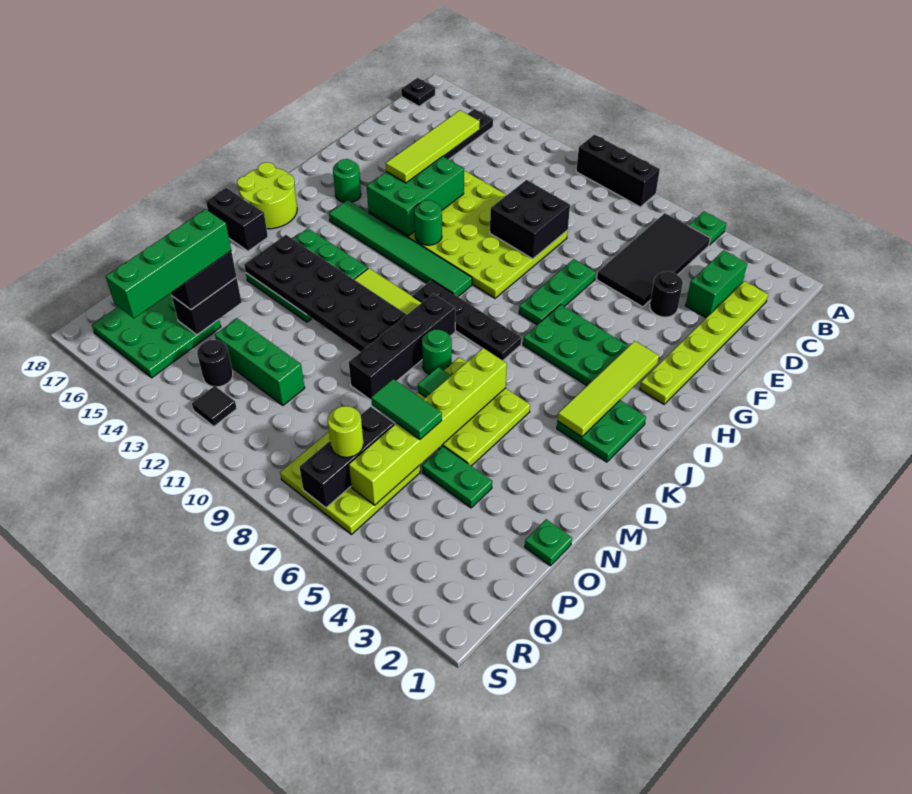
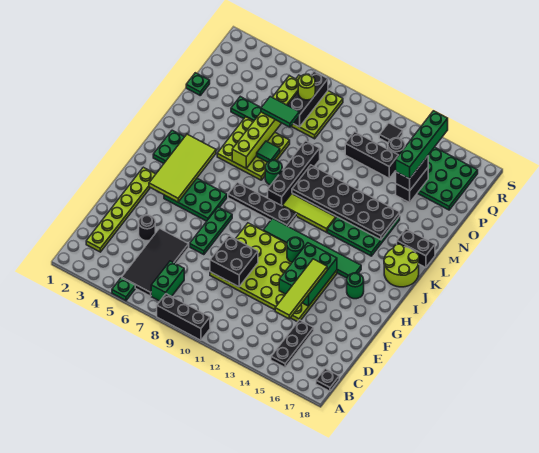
green brick C3:D3 level 1 -> green brick B7:C7 level 1
lime tile H3:K3 level 2 -> lime tile H3:K4 level 2
green brick P11:P13 level 1 -> black brick P11:P13 level 1

